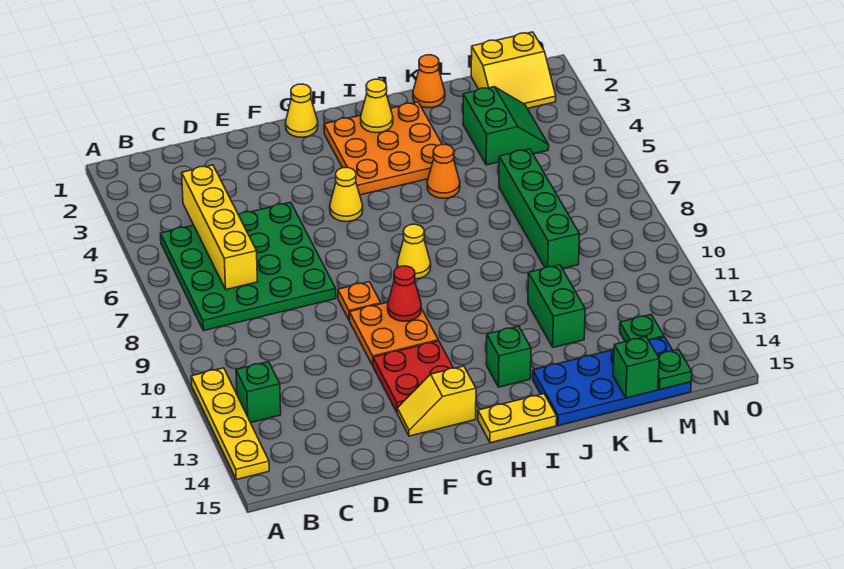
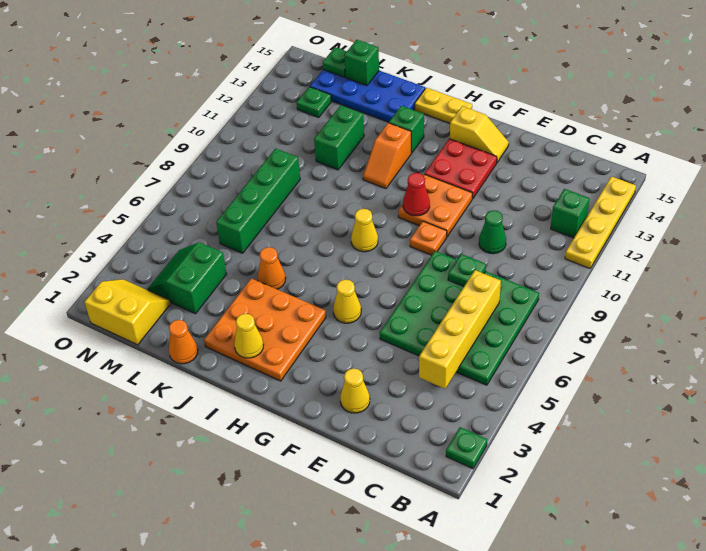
none -> green plate A2 level 1
none -> green plate D8 level 2
none -> green cone D10 level 1
yellow cone G1 level 1 -> yellow cone E2 level 1
none -> orange slope I11:I12 level 1 top 12

